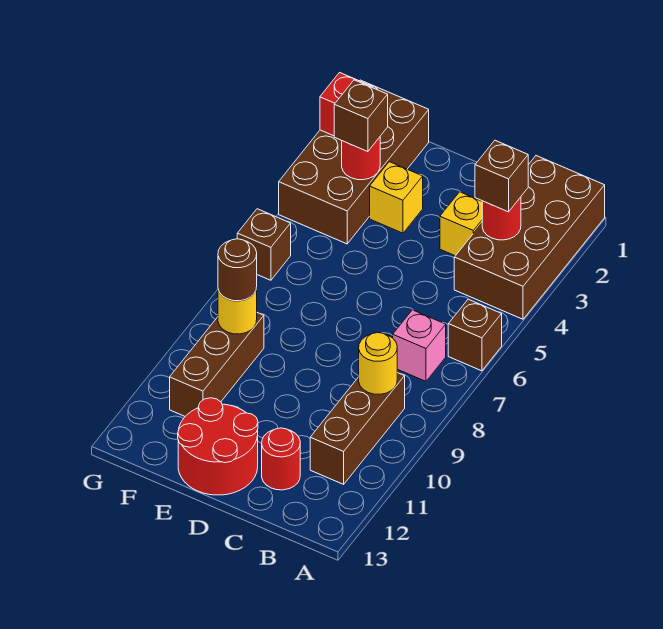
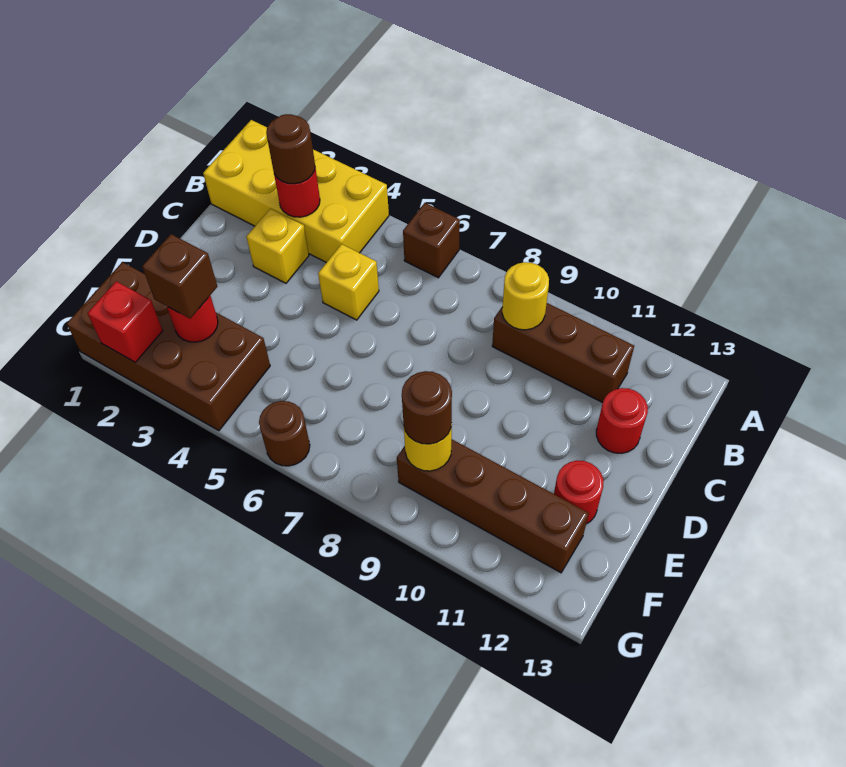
brown brick A1:B4 level 1 -> yellow brick A1:B4 level 1
brown brick B3 level 3 -> brown round brick B3 level 3
pink brick B7 level 1 -> none
red round brick D12:E13 level 1 -> red round brick E12 level 1
yellow brick E3 level 1 -> yellow brick C5 level 1
brown brick F9:F11 level 1 -> brown brick F9:F12 level 1
brown brick G6 level 1 -> brown round brick G6 level 1

